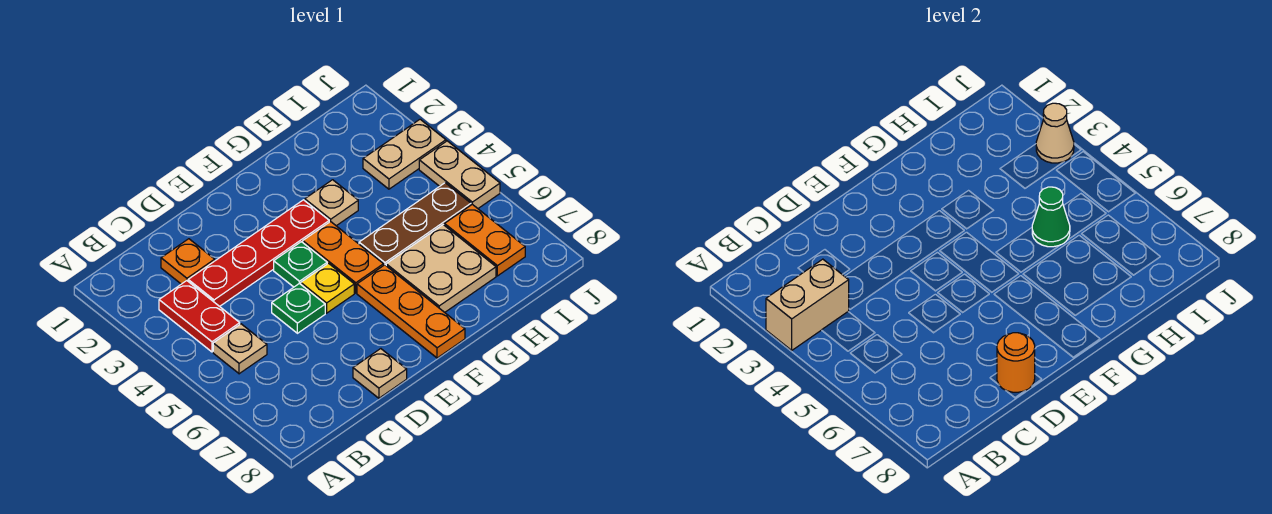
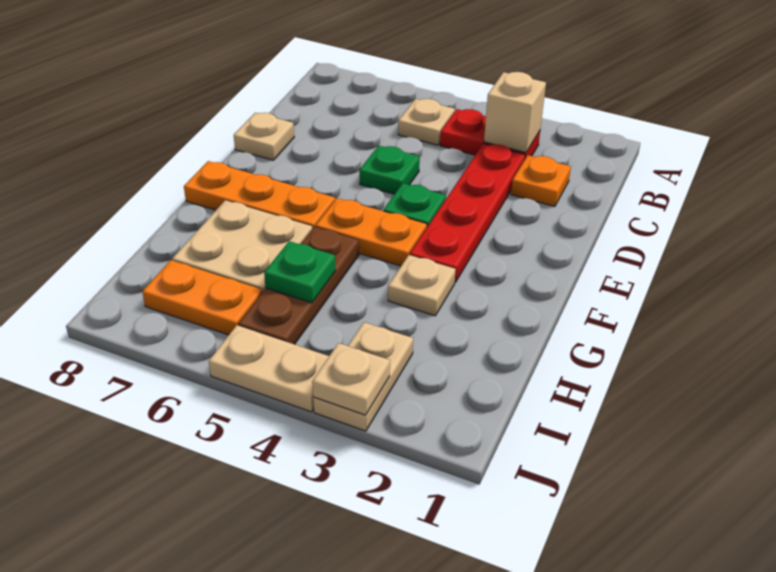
tan brick A3:B3 level 2 -> tan brick B3 level 2
orange round brick D8 level 2 -> none
yellow plate E5 level 1 -> none
green cone H5 level 2 -> green plate H5 level 2
tan cone J3 level 2 -> tan plate J3 level 2

